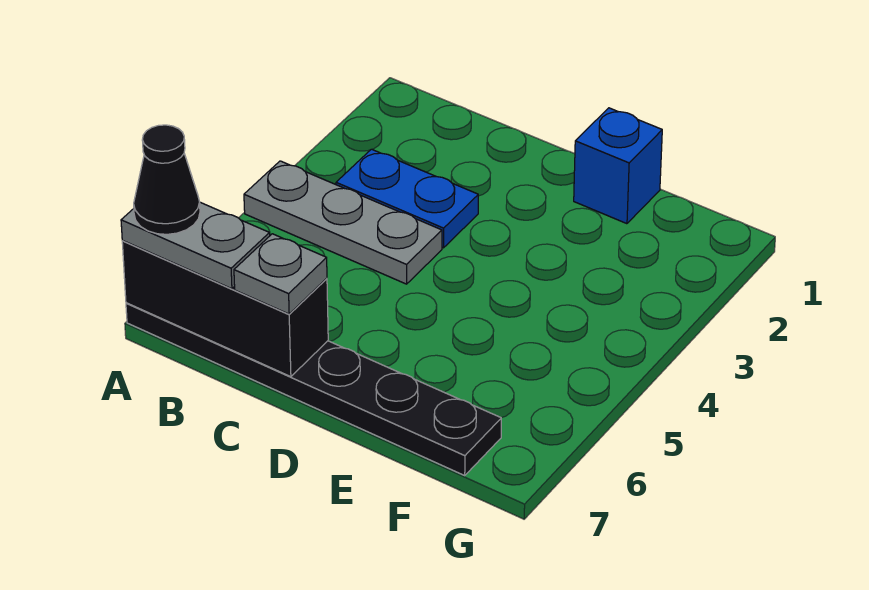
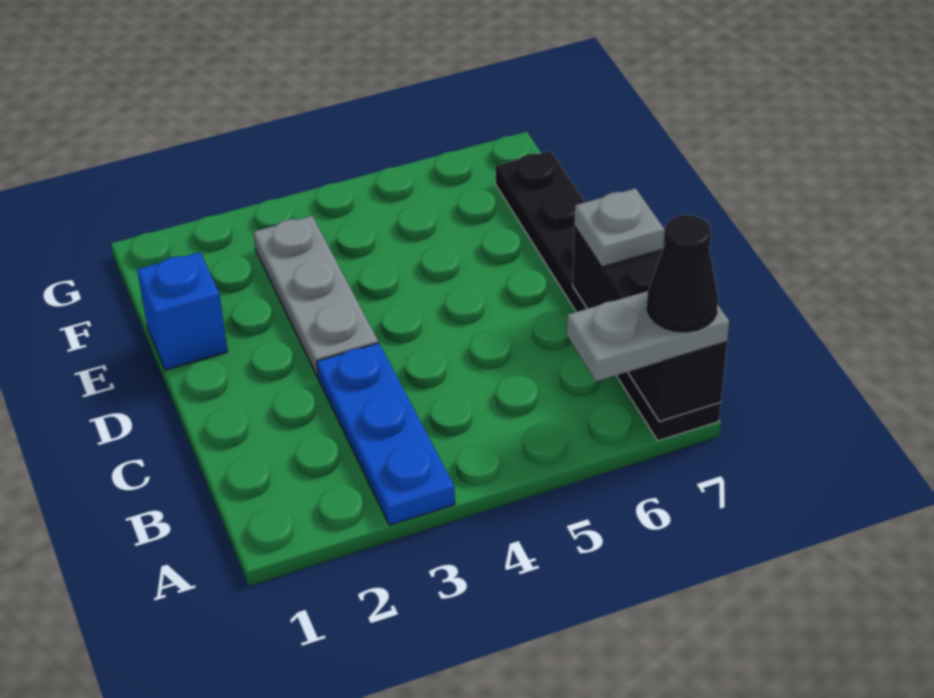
grey plate A4:C4 level 1 -> grey plate D3:F3 level 1
grey plate A7:B7 level 3 -> grey plate A6:A7 level 3
blue plate B3:C3 level 1 -> blue plate A3:C3 level 1

